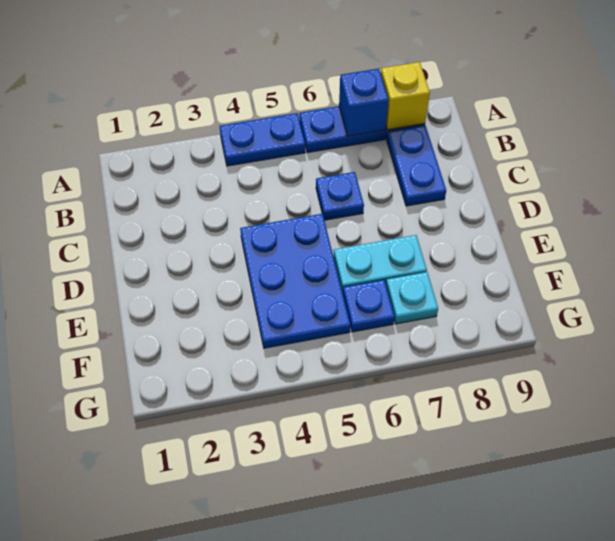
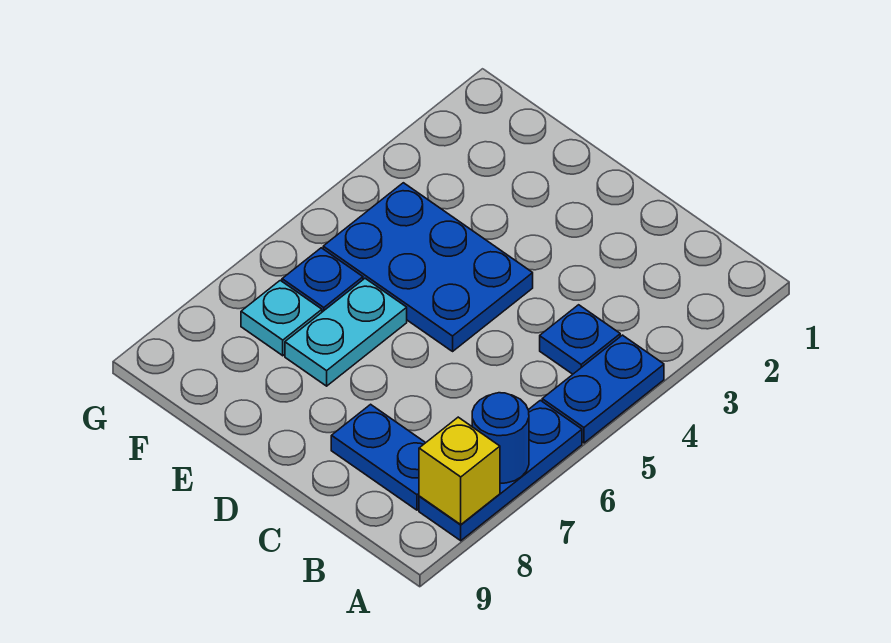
blue brick A7 level 2 -> blue round brick A7 level 2
blue plate C6 level 1 -> blue plate B4 level 1

